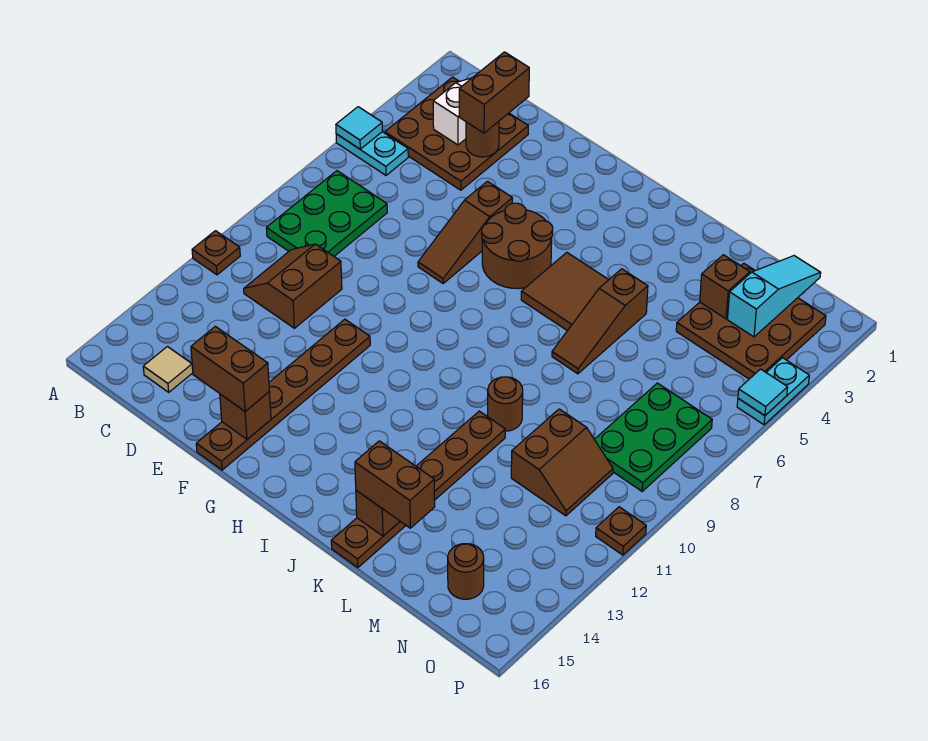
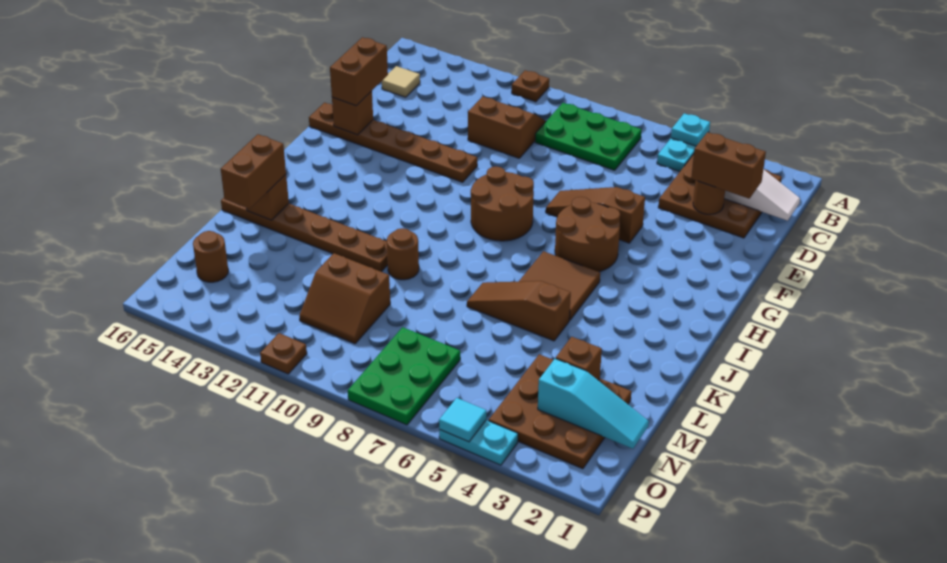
cyan tile A5 level 2 -> cyan plate A5 level 2
none -> brown round brick G8:H9 level 1
green plate N7:O9 level 1 -> green plate N7:P8 level 1

